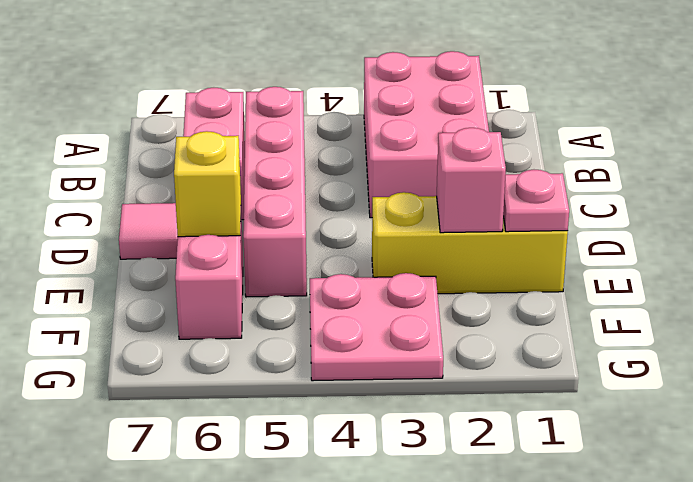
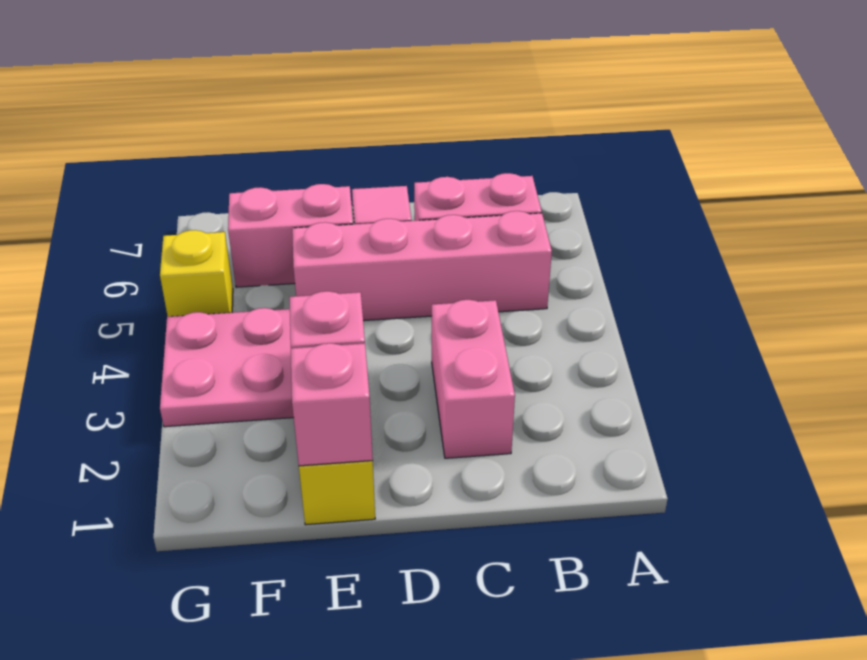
pink brick A2:C3 level 1 -> pink brick C2:C3 level 1
pink plate E1 level 2 -> pink brick E1 level 2
yellow brick E6 level 2 -> yellow brick G5 level 1

